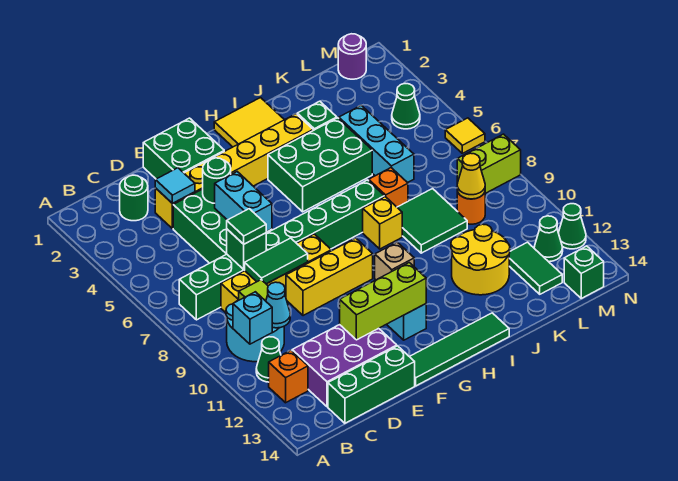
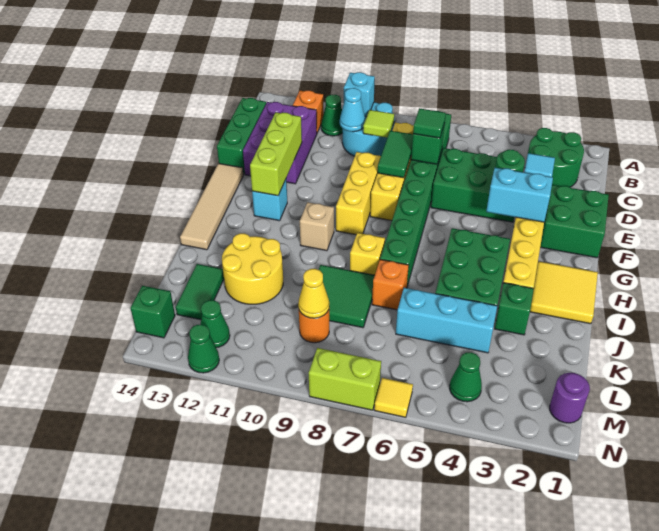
green round brick C2 level 1 -> green round brick B2:C3 level 1
cyan brick E5:E6 level 2 -> cyan brick F3:F4 level 2
green tile F14:I14 level 1 -> tan tile F14:I14 level 1
green tile L12:L13 level 1 -> green tile K13:L13 level 1
lime brick M8:N8 level 1 -> lime brick N7:N8 level 1

